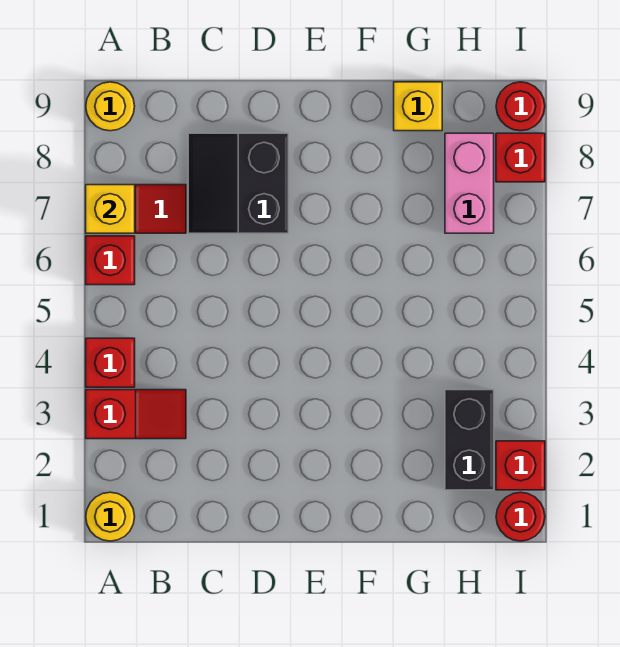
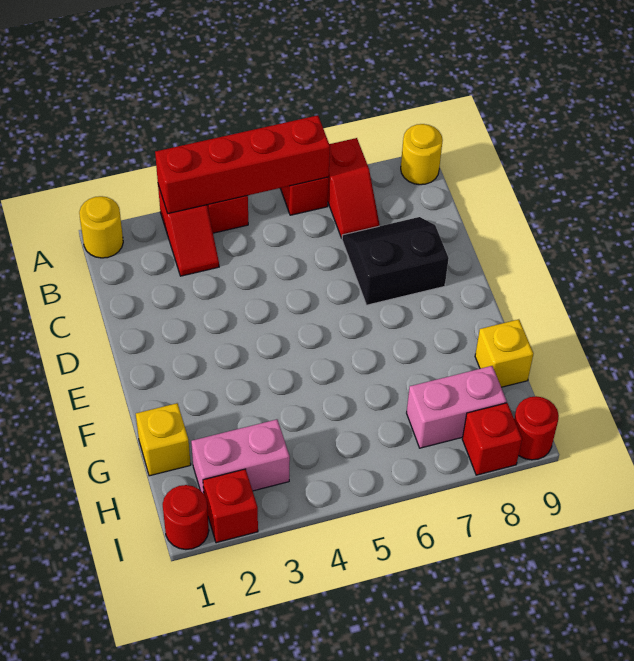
none -> red brick A3:A6 level 2
yellow brick A7 level 2 -> yellow brick G1 level 1
black brick H2:H3 level 1 -> pink brick H2:H3 level 1

